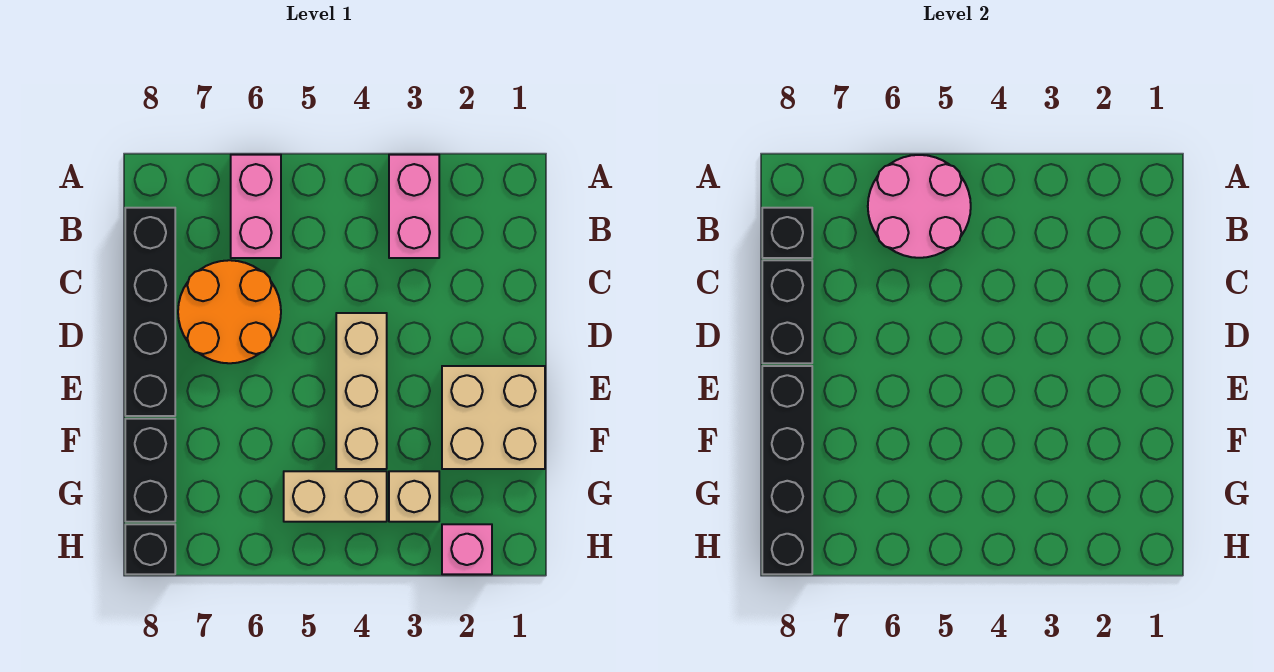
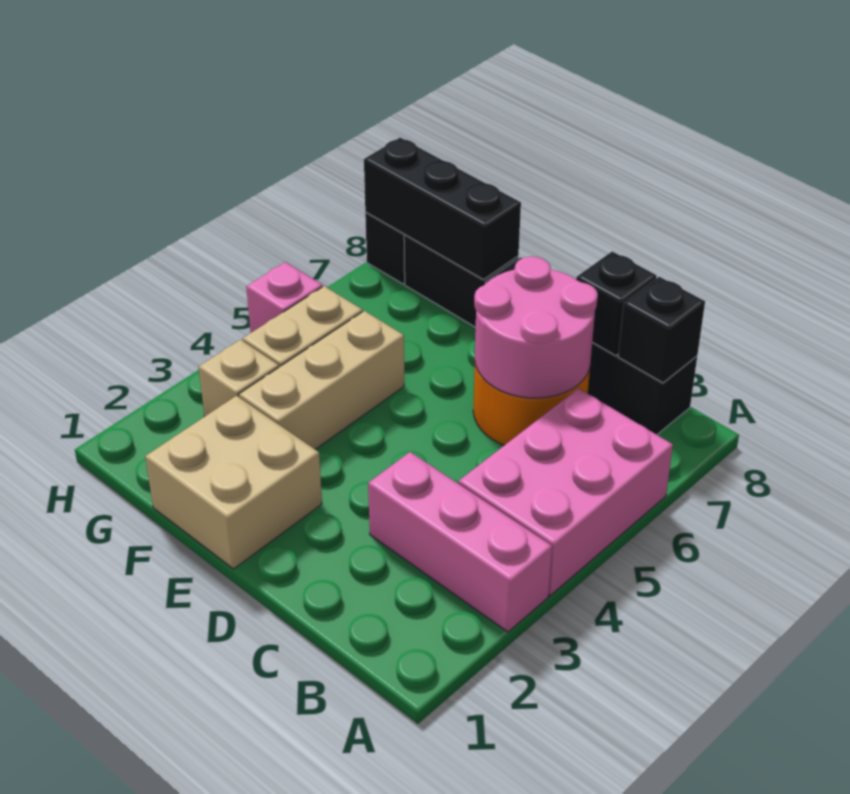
pink brick A3:B3 level 1 -> pink brick A3:C3 level 1
pink round brick A5:B6 level 2 -> pink round brick C6:D7 level 2
pink brick A6:B6 level 1 -> pink brick A4:B6 level 1
black brick C8:D8 level 2 -> black brick C8 level 2
tan brick D4:F4 level 1 -> tan brick F3:F5 level 1
black brick E8:H8 level 2 -> black brick F8:H8 level 2
pink brick H2 level 1 -> pink brick H5 level 1

